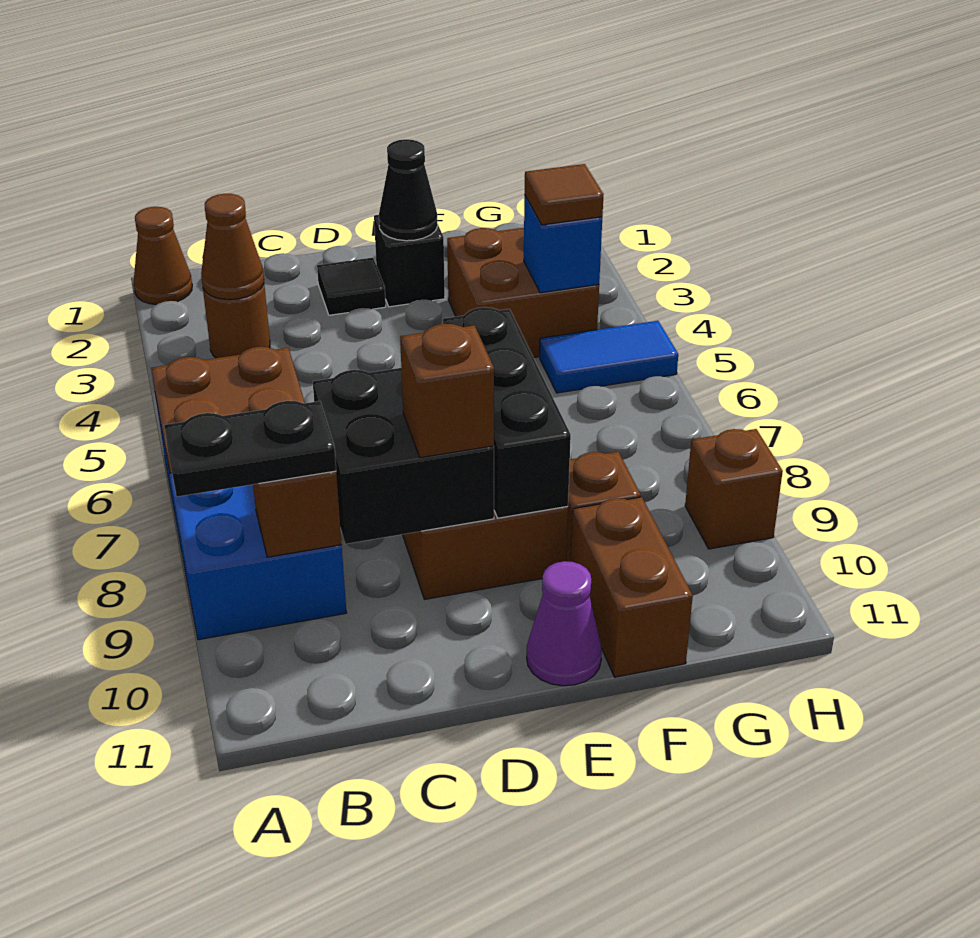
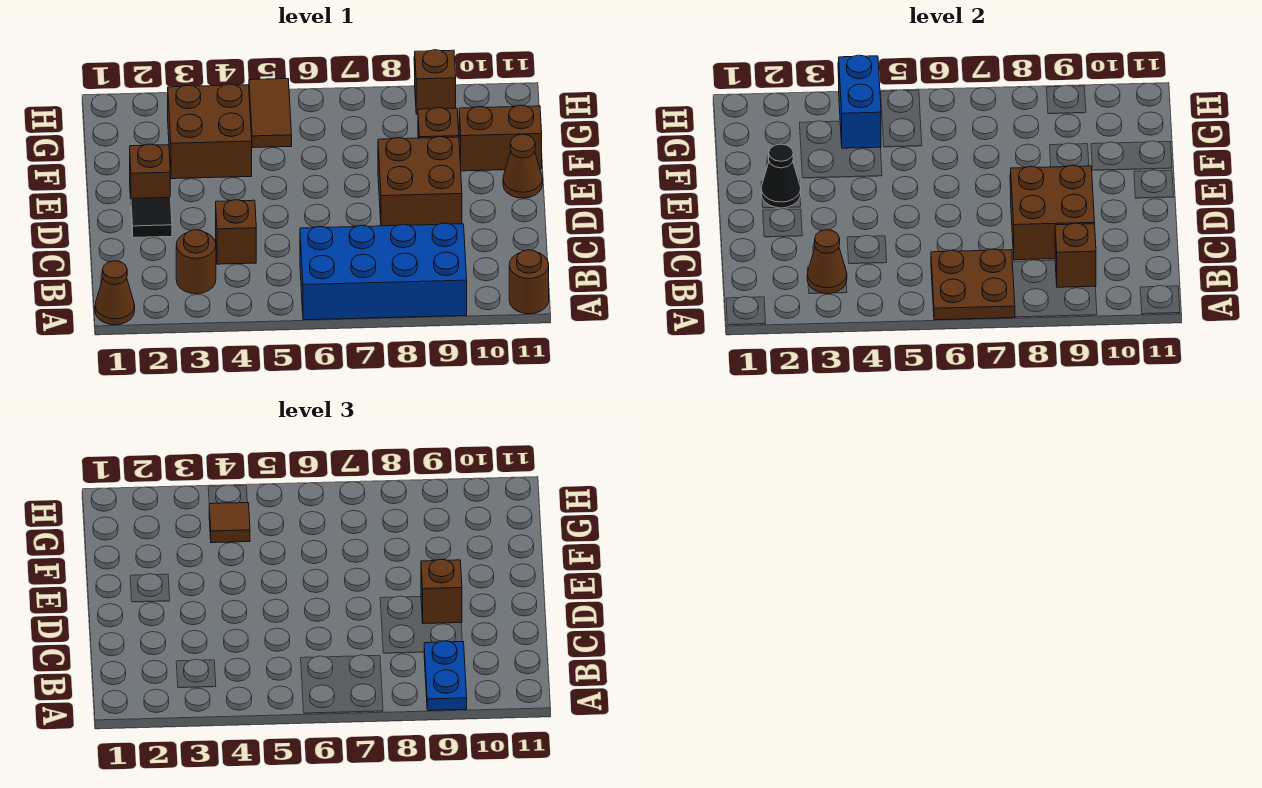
black plate A9:B9 level 3 -> blue plate A9:B9 level 3
none -> brown round brick A11 level 1
none -> brown brick C4 level 1
black brick C8:D9 level 2 -> brown brick C8:D9 level 2
black brick E2 level 1 -> brown brick E2 level 1
black brick E7:E9 level 2 -> none
purple cone E11 level 1 -> brown cone E11 level 1
blue brick G4 level 2 -> blue brick G4:H4 level 2
blue tile G5:H5 level 1 -> brown tile G5:H5 level 1

